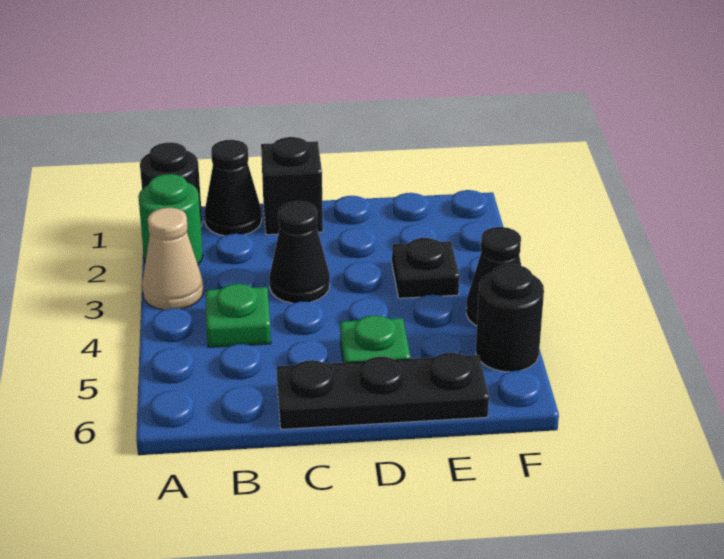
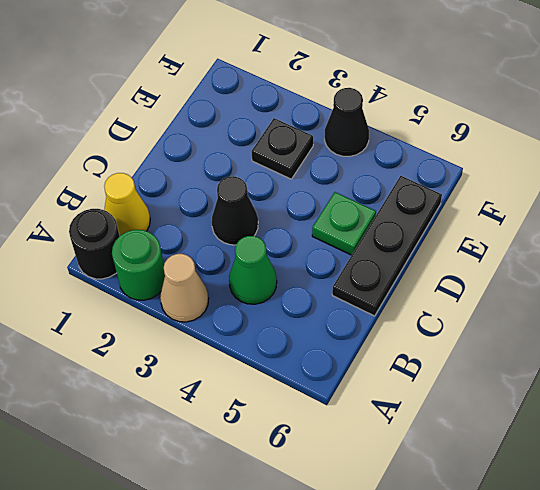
black cone B1 level 1 -> yellow cone B1 level 1
green plate B4 level 1 -> green cone B4 level 1
black brick C1 level 1 -> none
black round brick F5 level 1 -> none

